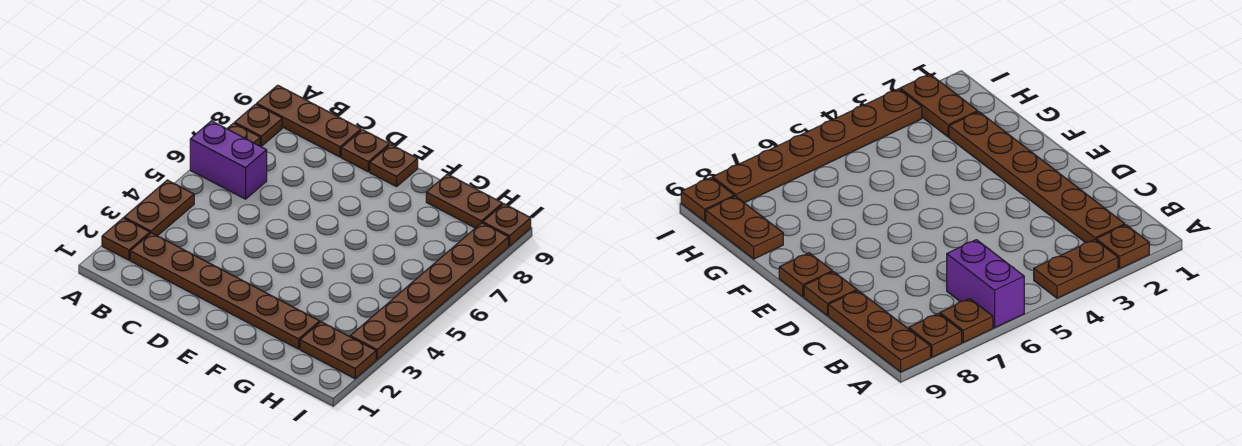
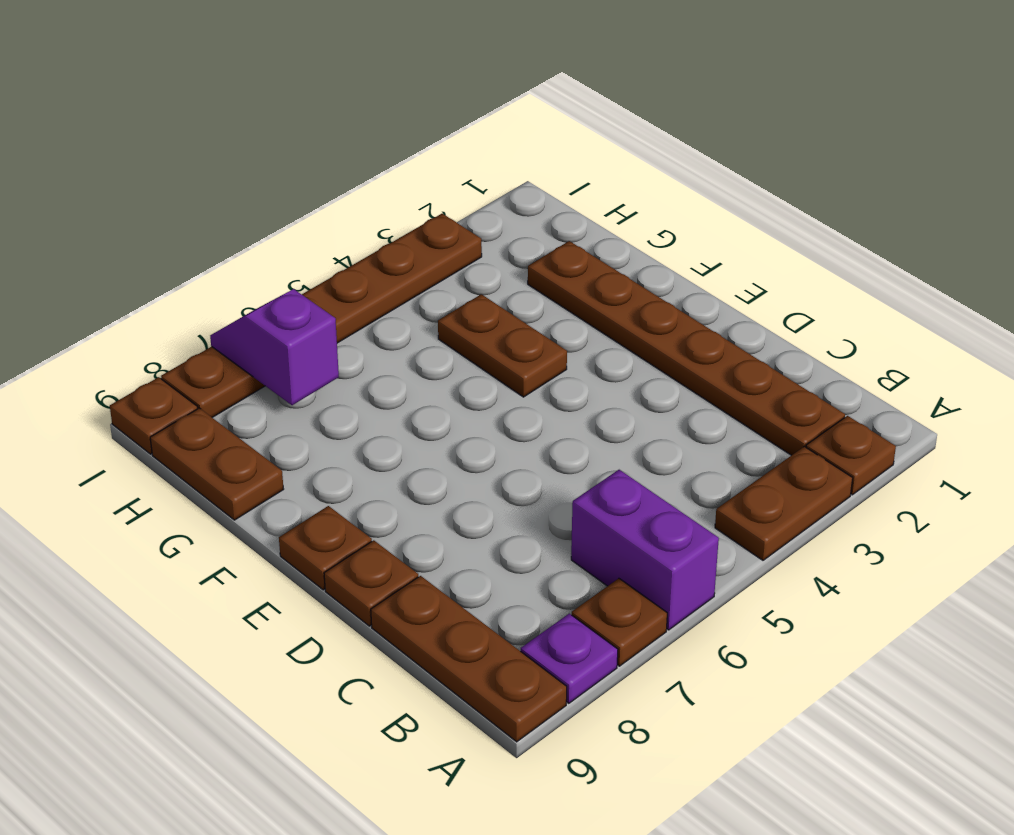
brown plate A8 level 1 -> purple plate A8 level 1
brown plate H2:I2 level 1 -> brown plate F4:G4 level 1
none -> purple slope H7:I7 level 2 top H

